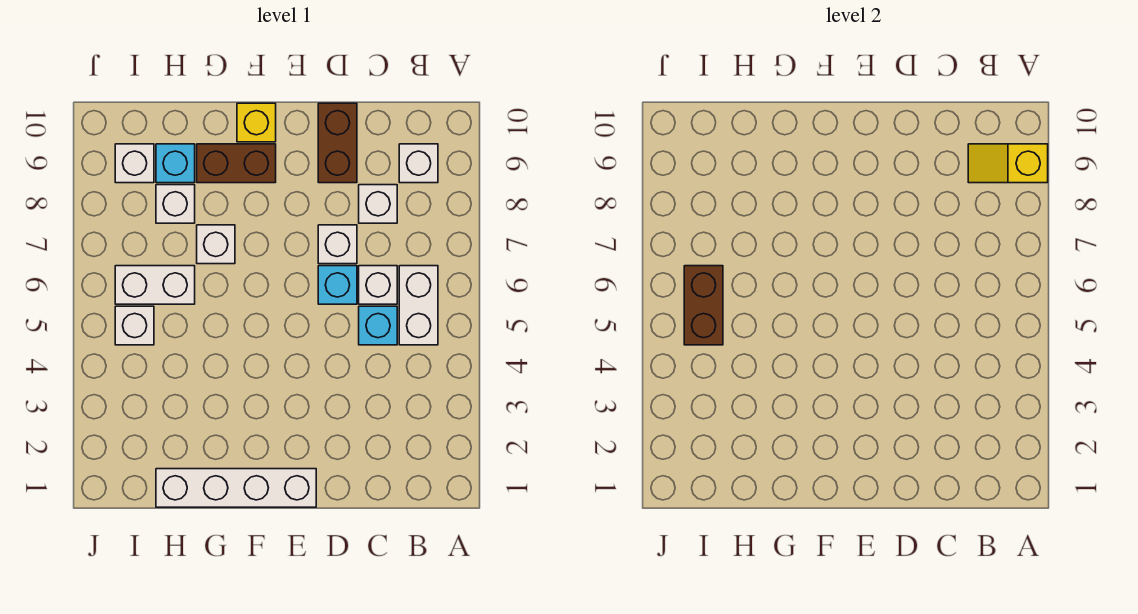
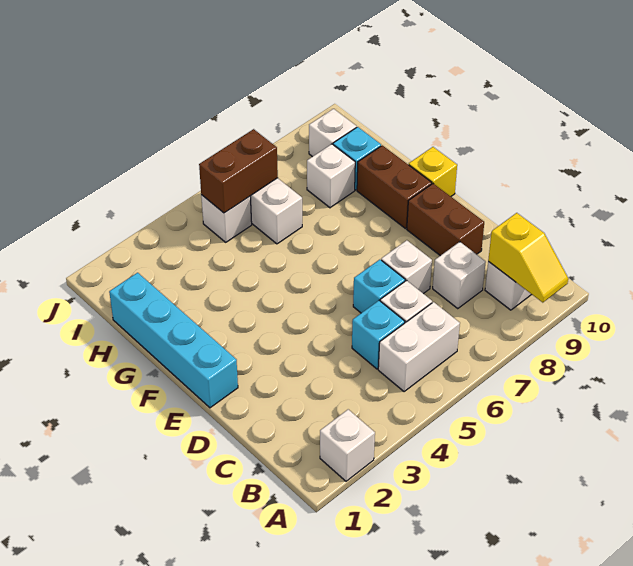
yellow slope A9:B9 level 2 top A -> yellow slope A9:B9 level 2 top B
brown brick D9:D10 level 1 -> brown brick D9:E9 level 1
white brick E1:H1 level 1 -> cyan brick E1:H1 level 1
white brick G7 level 1 -> white brick A2 level 1

